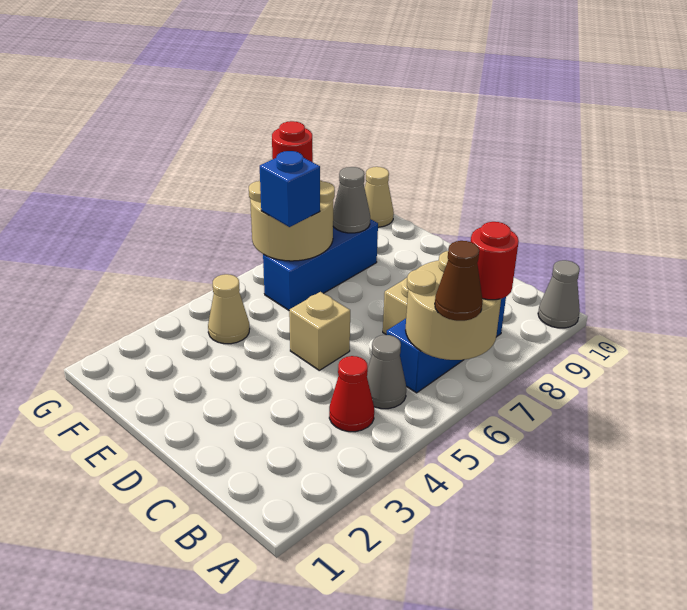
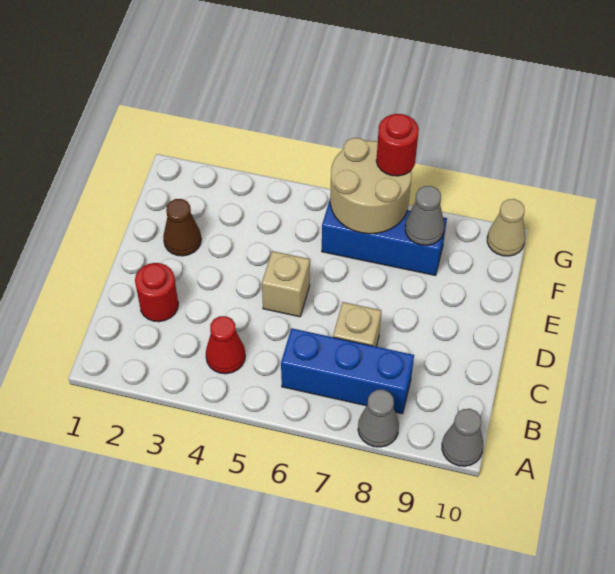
tan round brick A6:B7 level 2 -> none
brown cone A6 level 3 -> brown cone E2 level 1
red round brick A7 level 3 -> red round brick C2 level 1
grey cone B5 level 1 -> grey cone A8 level 1
tan cone F4 level 1 -> none
blue brick F6 level 3 -> none

